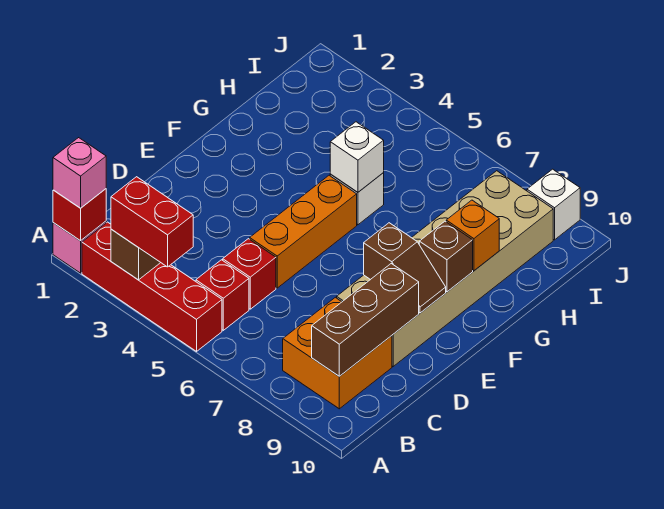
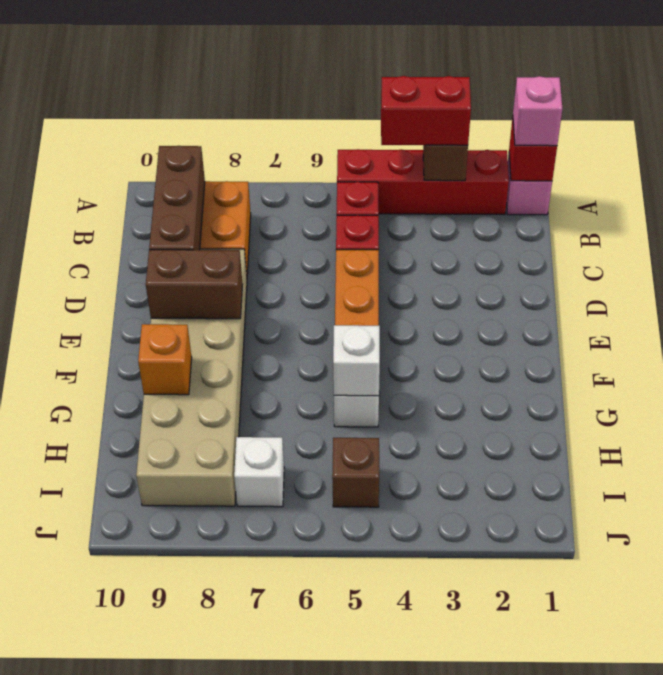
brown slope E8:E9 level 2 top 8 -> brown brick E8:E9 level 2
brown brick F9 level 2 -> brown brick I5 level 1
white brick J9 level 1 -> white brick I7 level 1

